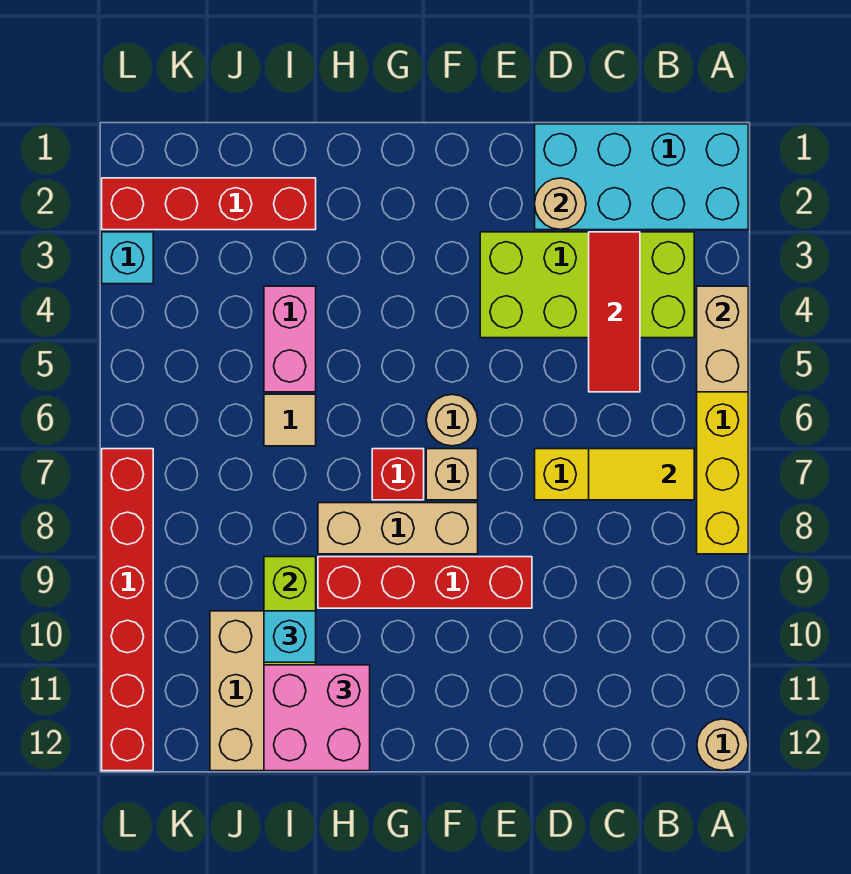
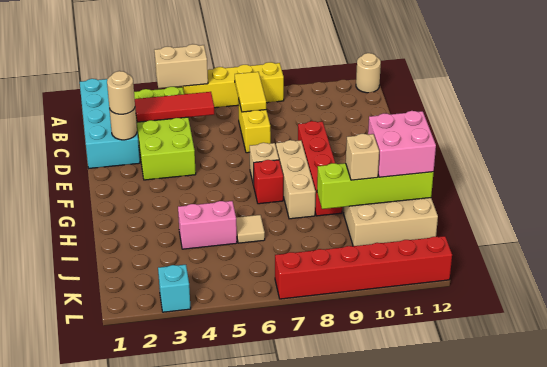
tan round brick F6 level 1 -> tan round brick D2 level 3
red brick I2:L2 level 1 -> none
cyan brick I10 level 3 -> tan brick I10 level 3

